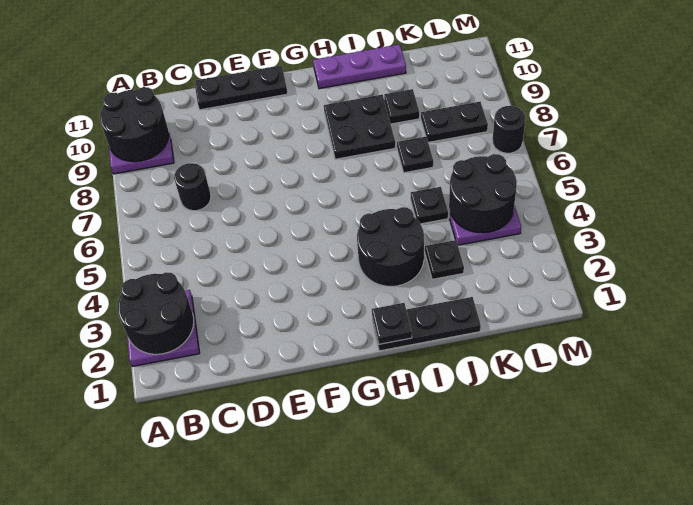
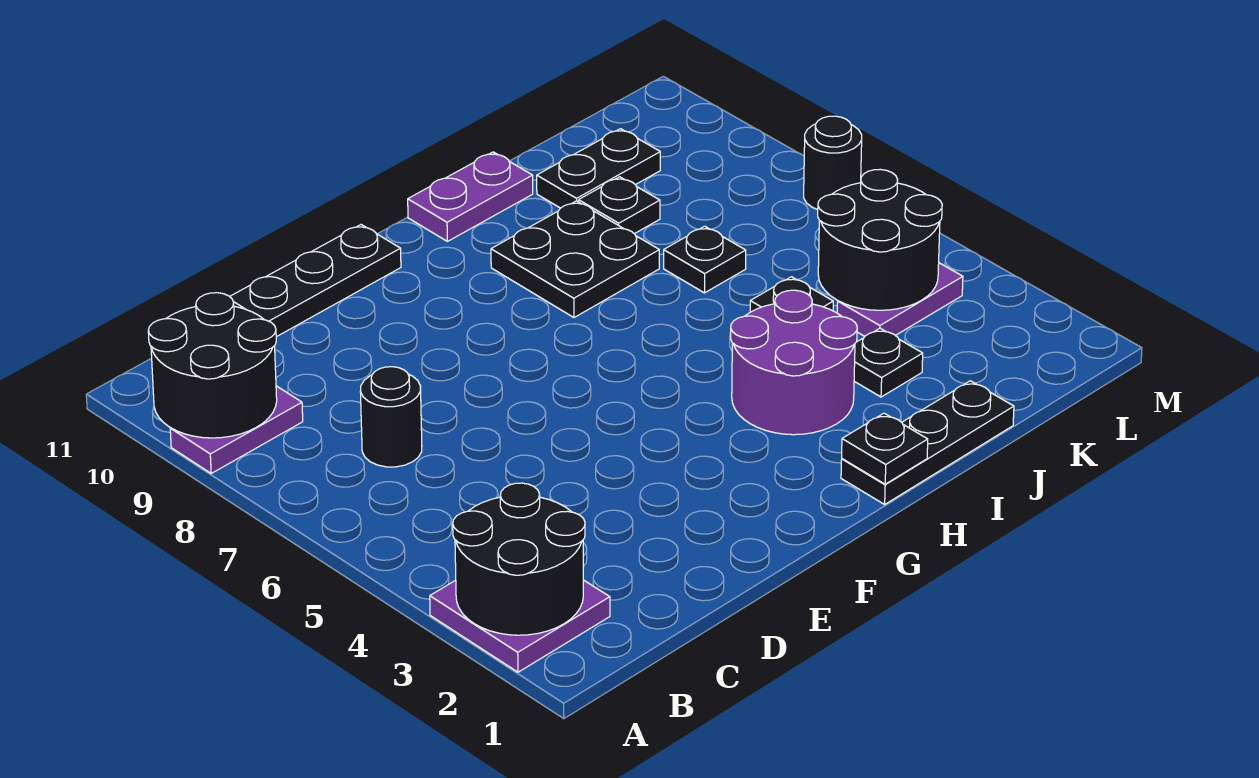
black round brick H3:I4 level 1 -> purple round brick H3:I4 level 1
purple plate H11:J11 level 1 -> purple plate H11:I11 level 1
black plate K8:L8 level 1 -> black plate J10:K10 level 1

